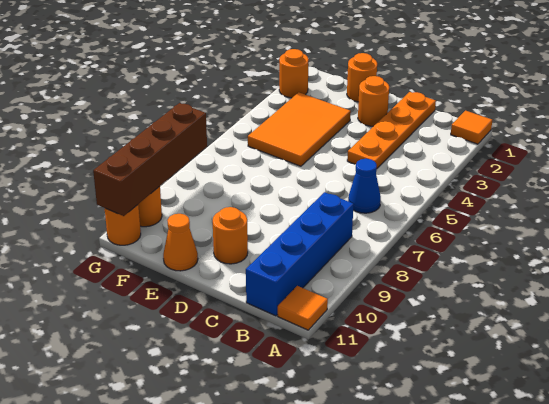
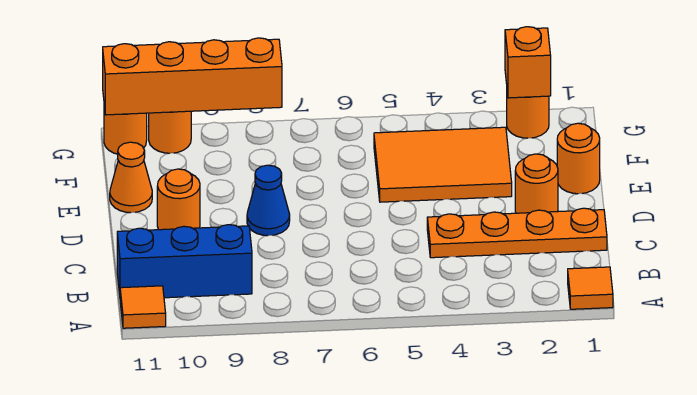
blue cone B6 level 1 -> blue cone D8 level 1
blue brick B8:B11 level 1 -> blue brick B9:B11 level 1
none -> orange brick G2 level 2
brown brick G8:G11 level 2 -> orange brick G8:G11 level 2

